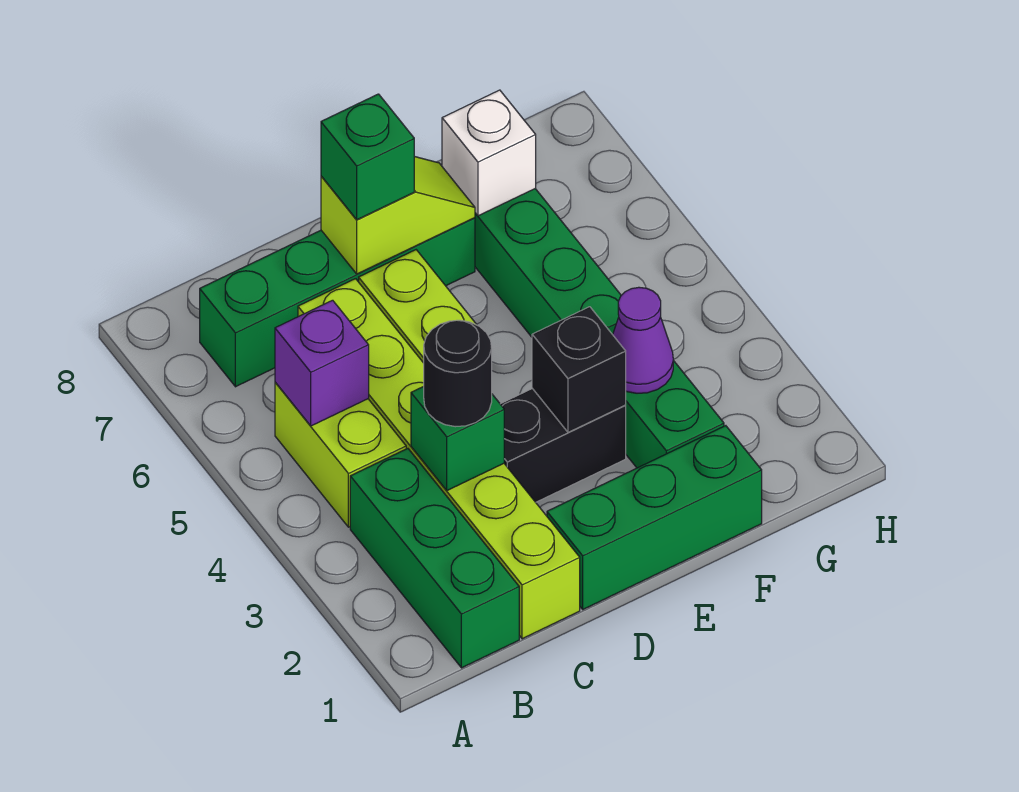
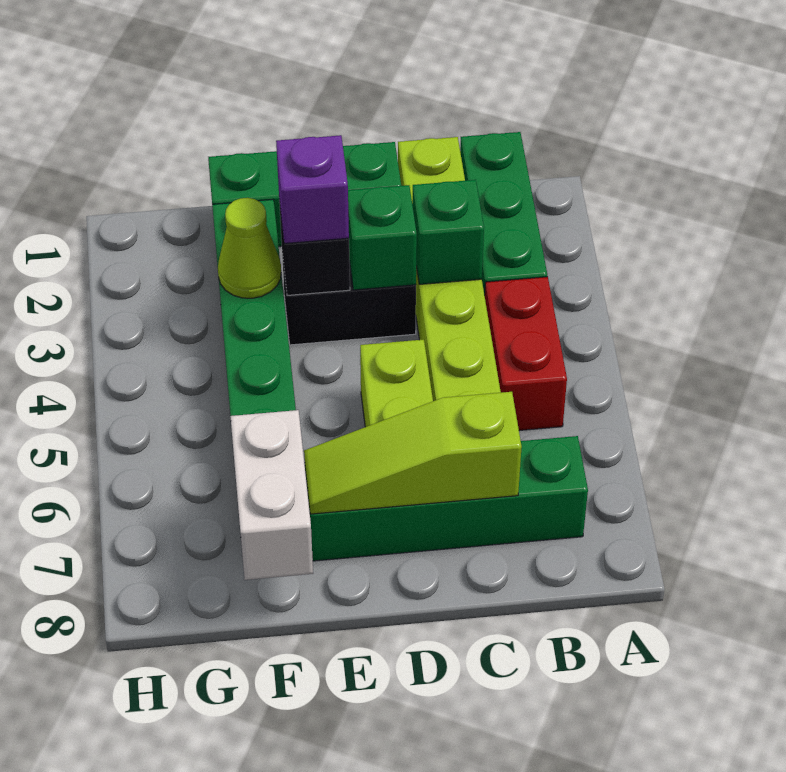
lime brick B4:B5 level 1 -> red brick B4:B5 level 1
purple brick B5 level 2 -> purple brick E3 level 3
black round brick C3 level 3 -> none
lime slope D7:E7 level 2 top D -> lime slope C7:E7 level 2 top C
green brick D7 level 3 -> green brick D3 level 2
purple cone F3 level 2 -> lime cone F3 level 2
white brick F7 level 2 -> white brick F7:F8 level 2

